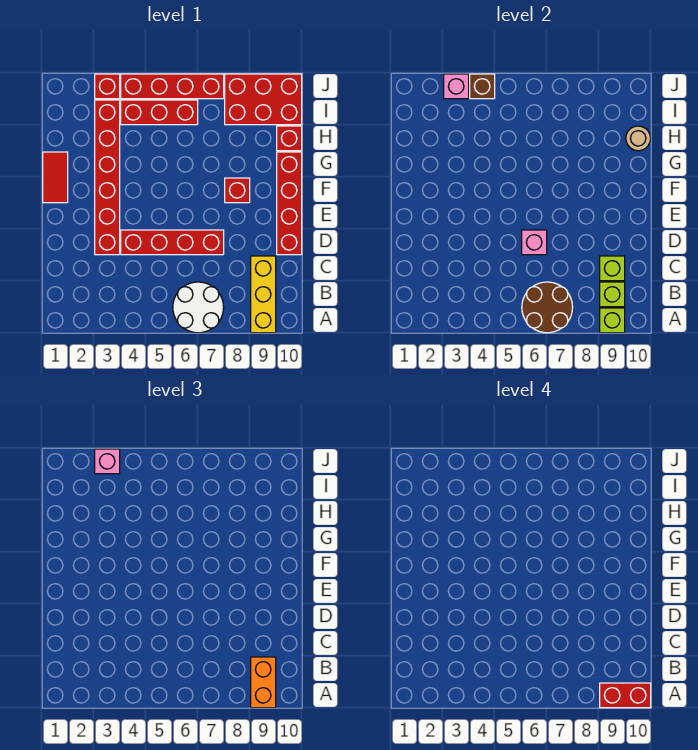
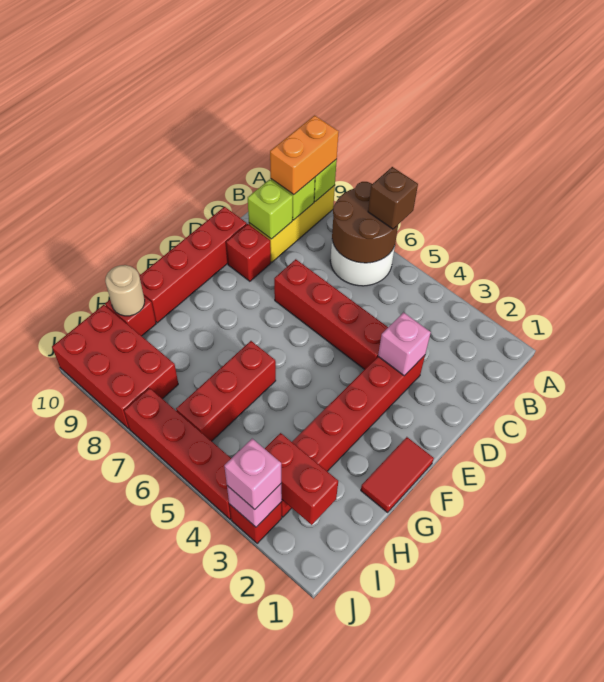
red brick A9:A10 level 4 -> red brick I2:I3 level 2
pink brick D6 level 2 -> pink brick D3 level 2
red brick F8 level 1 -> red brick D9 level 1
red brick I4:I6 level 1 -> red brick G6:I6 level 1
brown brick J4 level 2 -> brown brick A6 level 3

